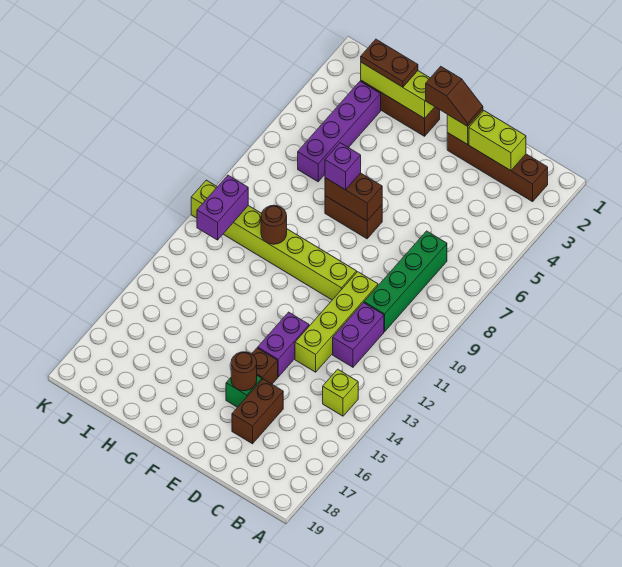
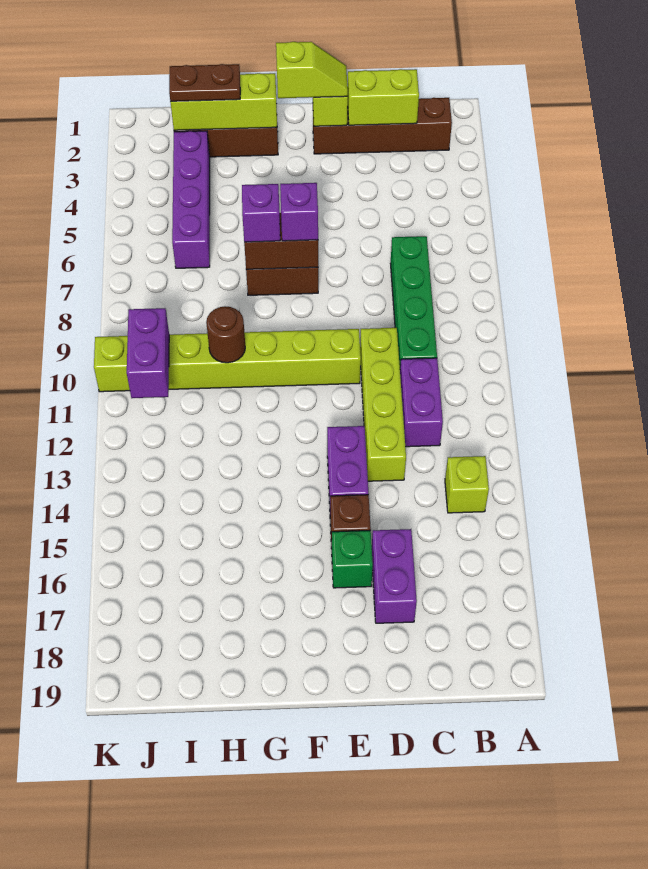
brown brick D16:D17 level 1 -> purple brick D16:D17 level 1
brown slope E2:F2 level 3 top F -> lime slope E2:F2 level 3 top F
brown round brick E16 level 2 -> none
none -> purple brick F7 level 3

